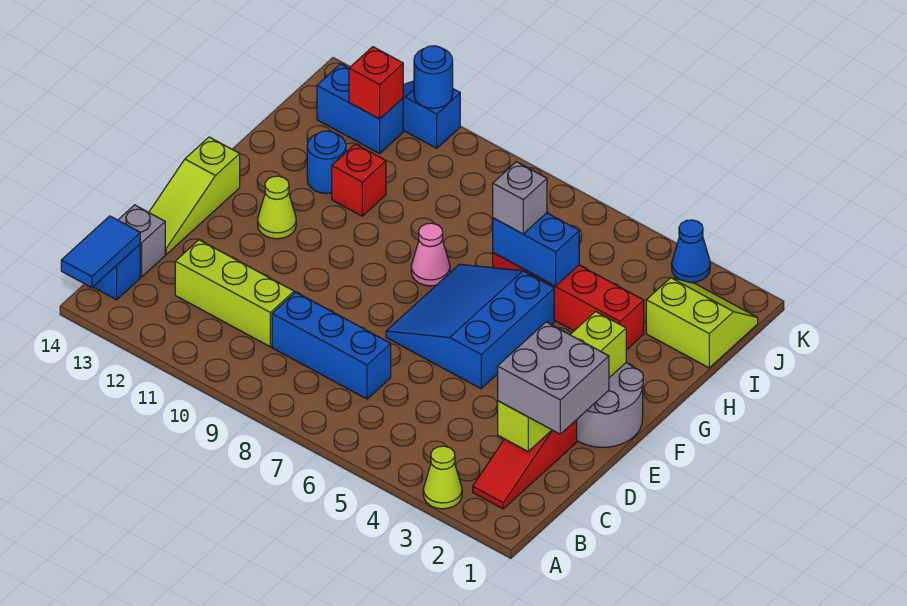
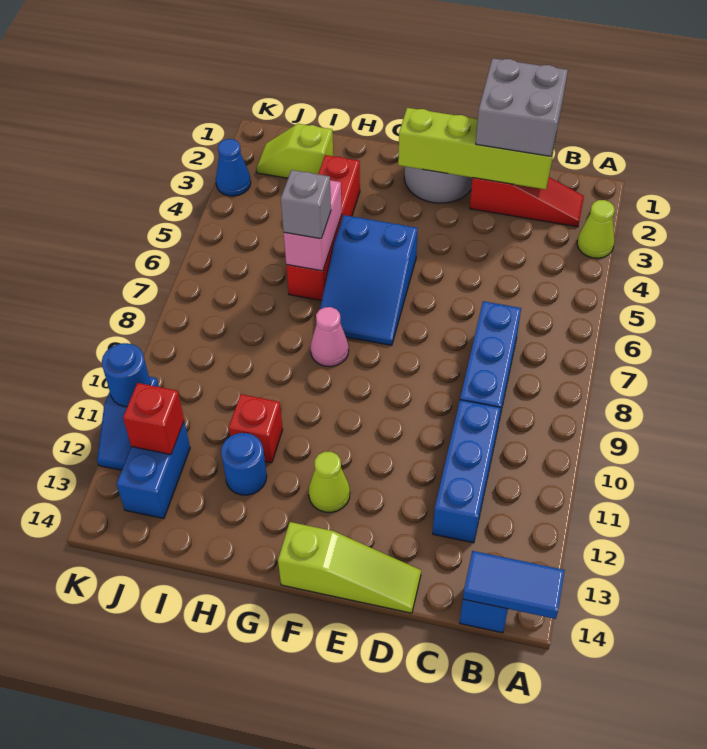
lime brick C10:C12 level 1 -> blue brick C10:C12 level 1
grey brick C14 level 1 -> none
blue slope E5:G7 level 1 top 5 -> blue slope F5:G7 level 1 top 5
blue brick H5:H6 level 2 -> pink brick H5:H6 level 2
lime slope I1:J2 level 1 top I -> lime slope I2:J2 level 1 top I

